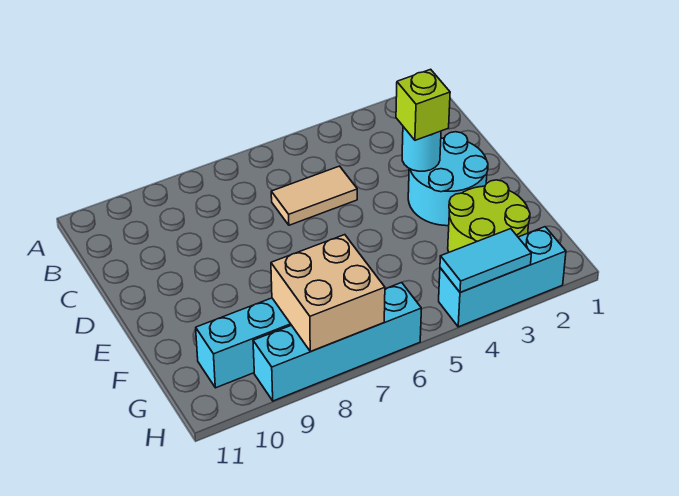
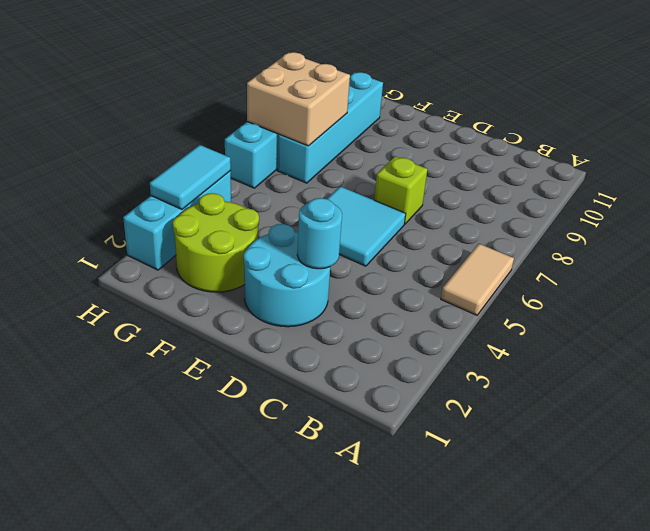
tan tile C5:C6 level 1 -> tan tile A5:A6 level 1
lime brick D3 level 3 -> lime brick D7 level 1
none -> cyan tile D5:E6 level 1

